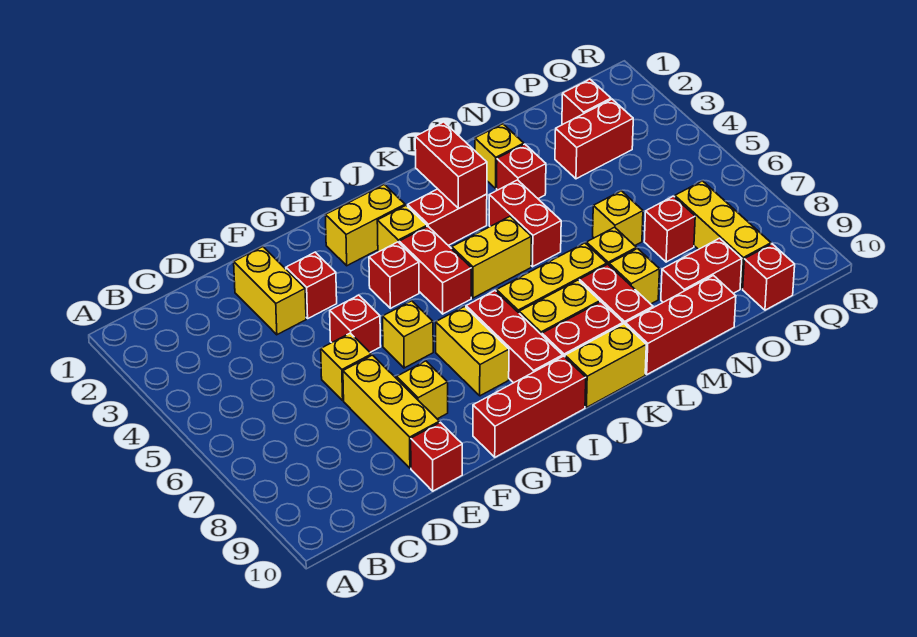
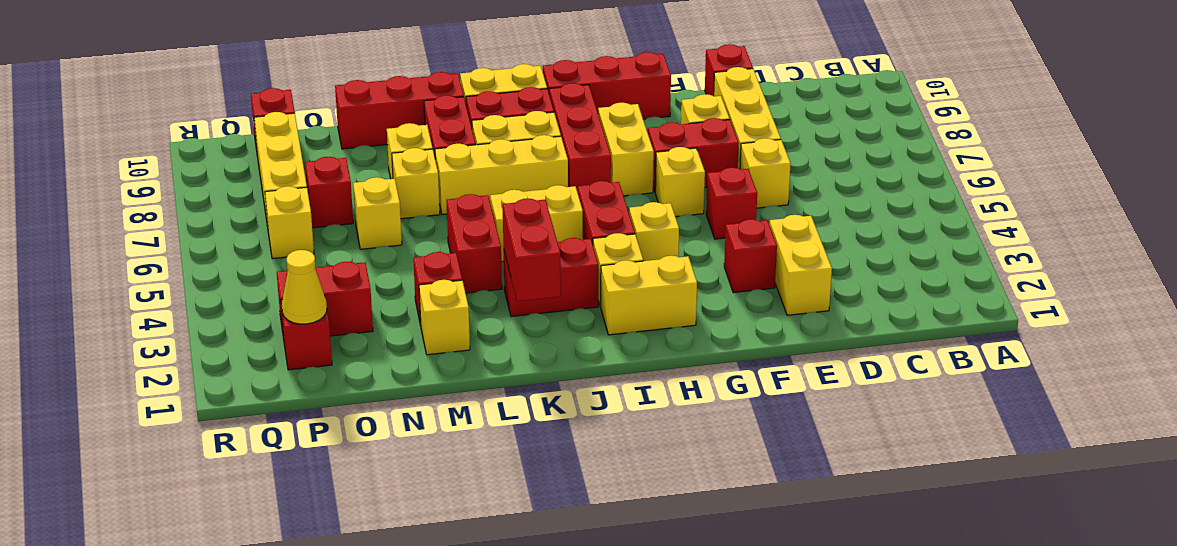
red brick H4 level 1 -> yellow brick H4 level 1
red brick N9:O9 level 1 -> red brick F7:G7 level 1
none -> yellow cone P2 level 2
none -> yellow brick P6 level 1

